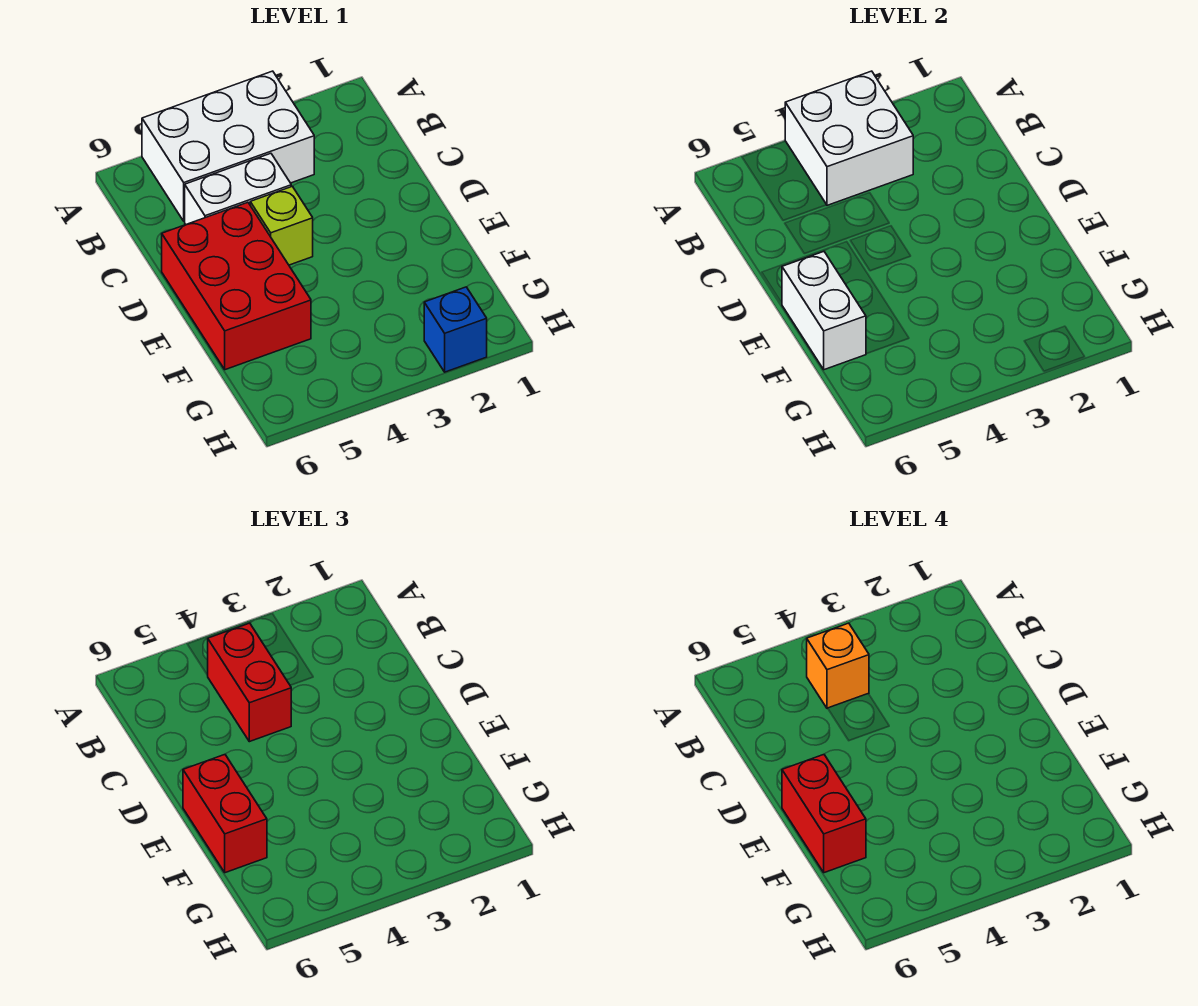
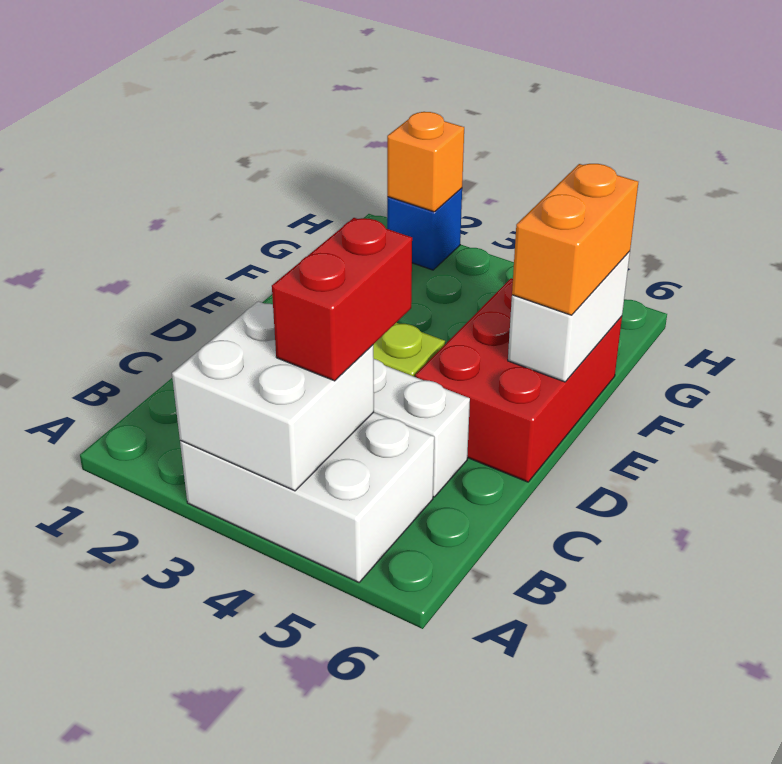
orange brick B4 level 4 -> orange brick H2 level 2
red brick E6:F6 level 3 -> orange brick E6:F6 level 3
red brick E6:F6 level 4 -> none

